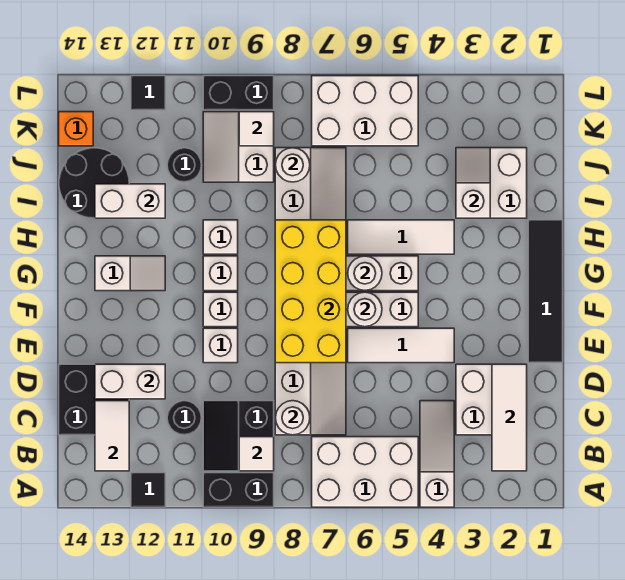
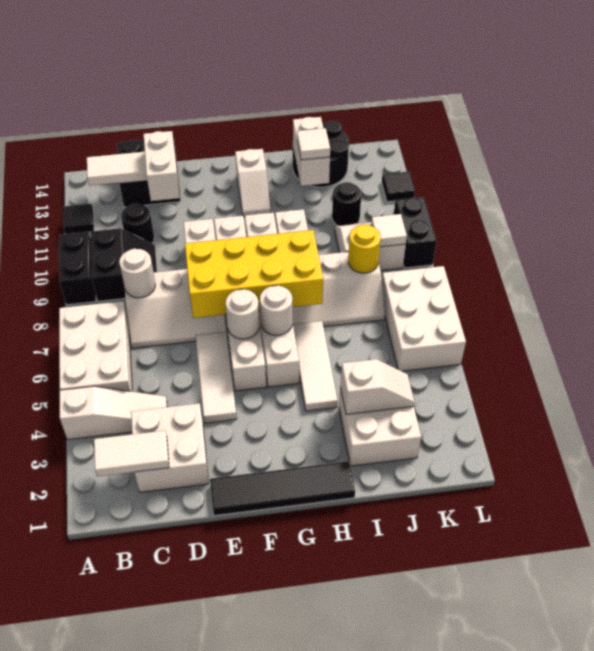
white tile B2:D2 level 2 -> white tile B2:C2 level 2
black slope B9:C10 level 1 top 9 -> black slope B9:C10 level 1 top B
white tile B9 level 2 -> white tile I12 level 3
white round brick J8 level 2 -> yellow round brick J8 level 2
orange brick K14 level 1 -> none

